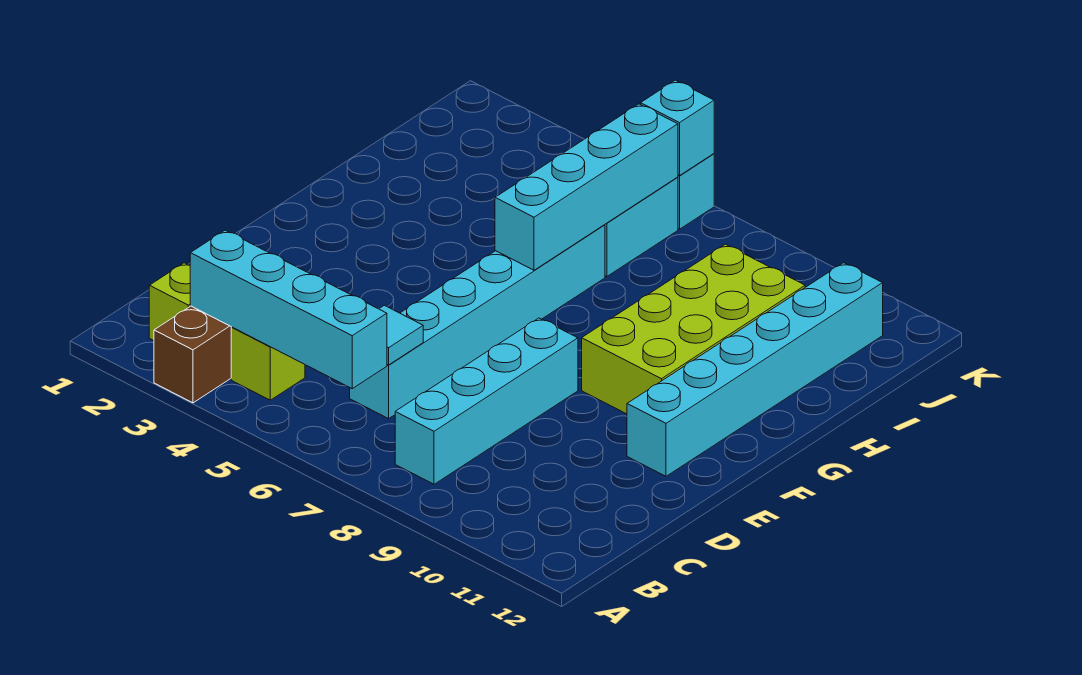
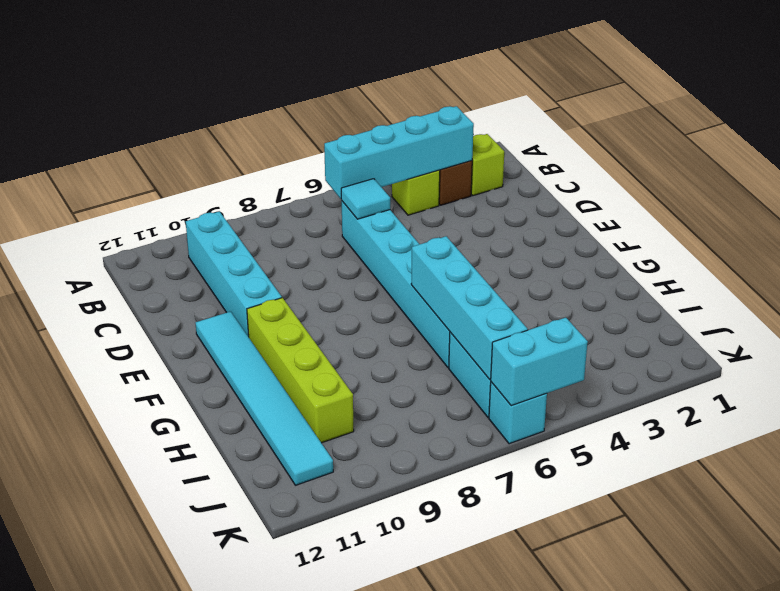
cyan brick B8:E8 level 1 -> cyan brick B10:E10 level 1
cyan brick E11:J11 level 1 -> cyan tile E11:J11 level 1
lime brick F9:I10 level 1 -> lime brick F10:I10 level 1
cyan brick K6 level 2 -> cyan brick K5:K6 level 2

